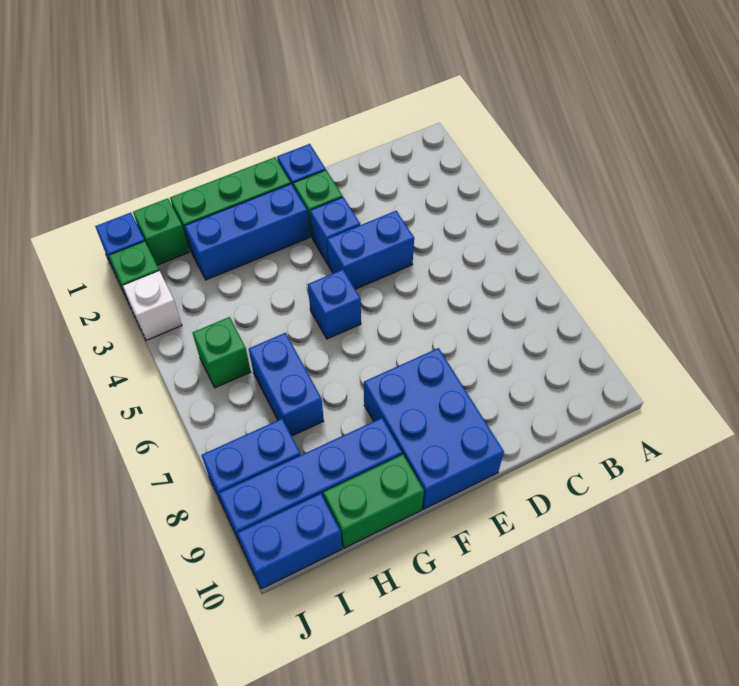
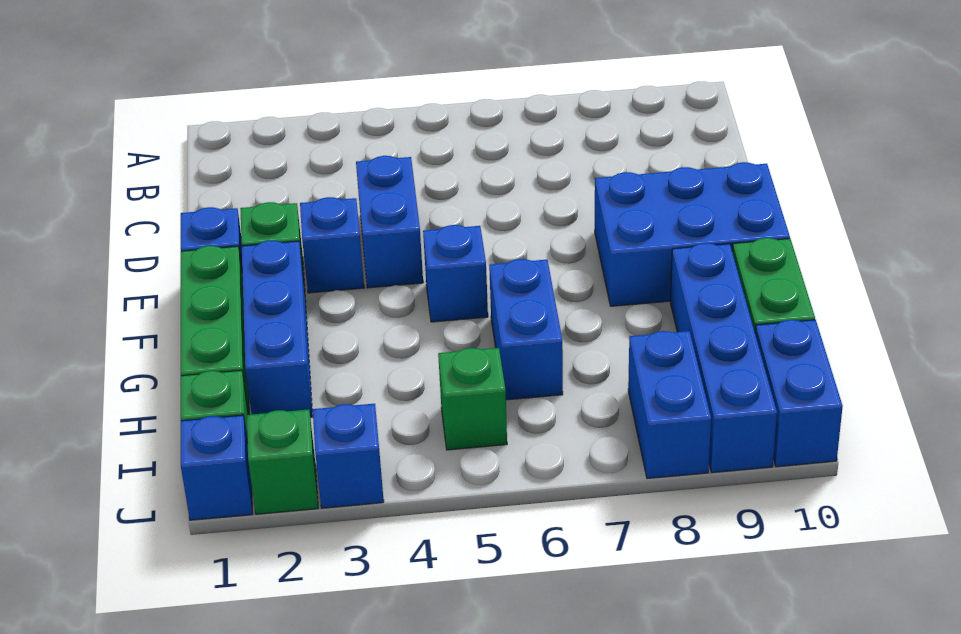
blue brick H6:H7 level 1 -> blue brick G6:H6 level 1
white brick J3 level 1 -> blue brick J3 level 1

